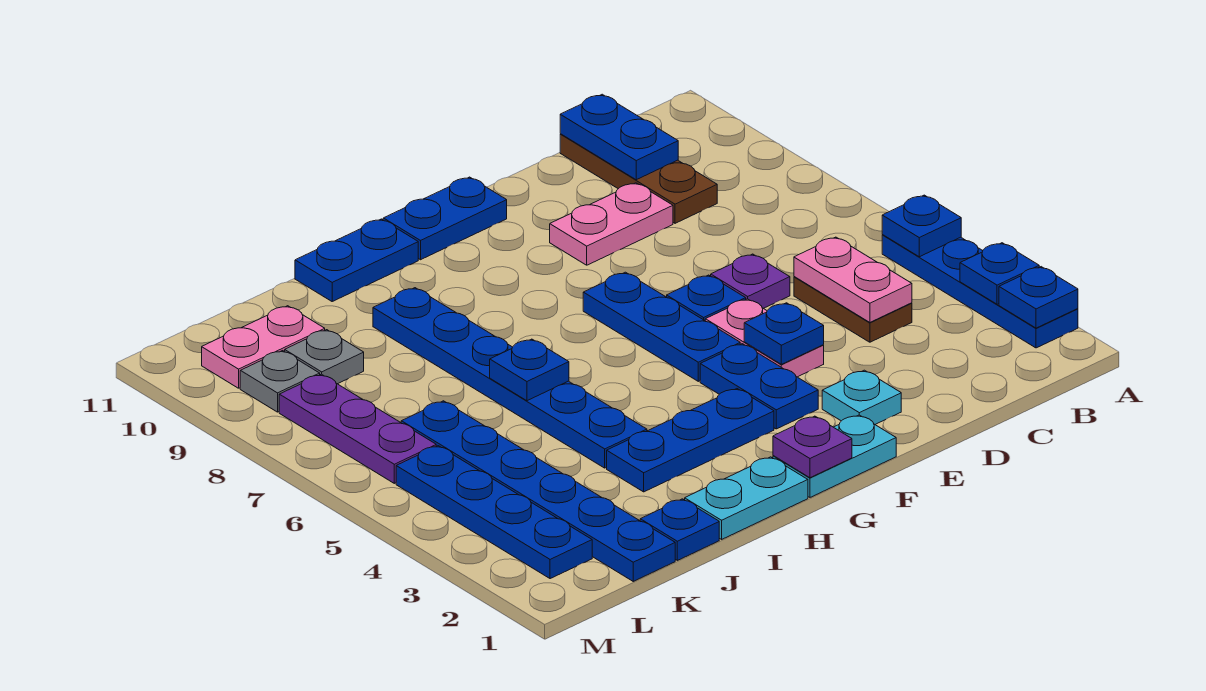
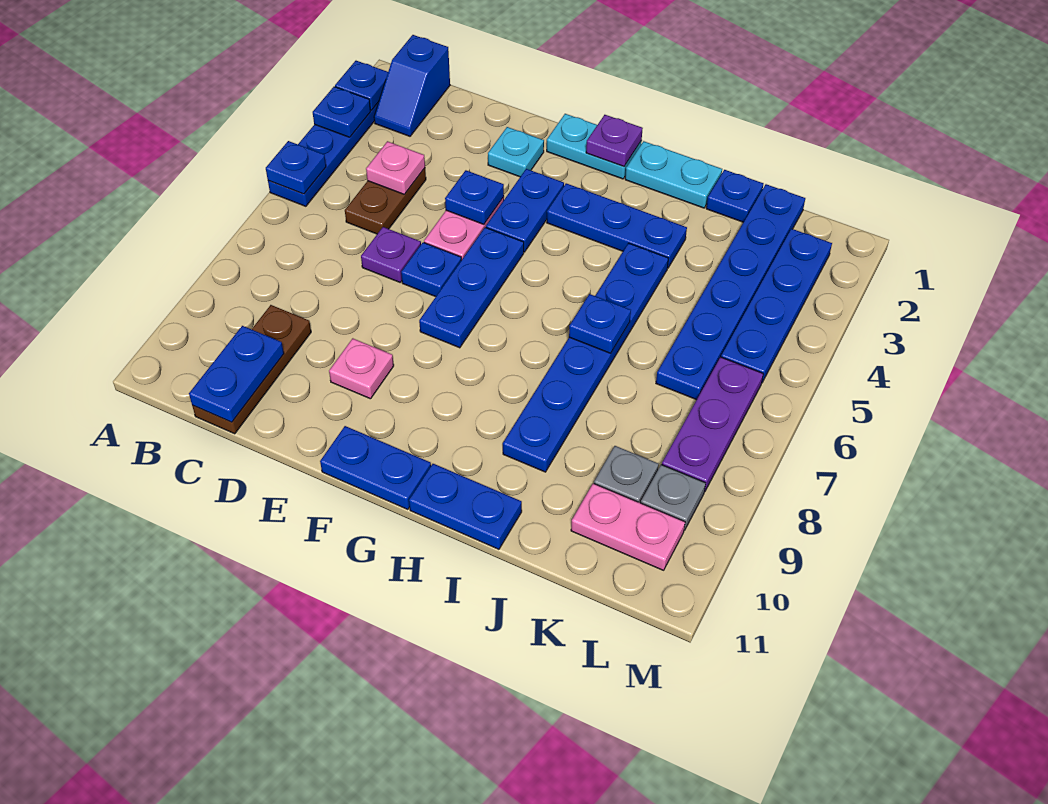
none -> blue slope B1:B2 level 1 top 1
pink plate C4:C5 level 2 -> pink plate C4 level 2
pink plate D9:E9 level 1 -> pink plate E9 level 1

